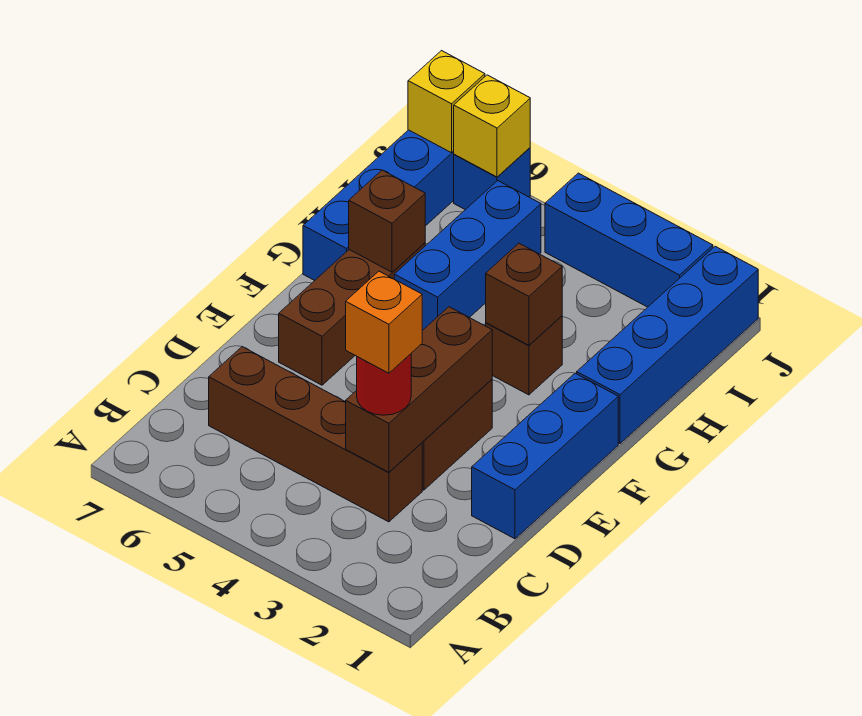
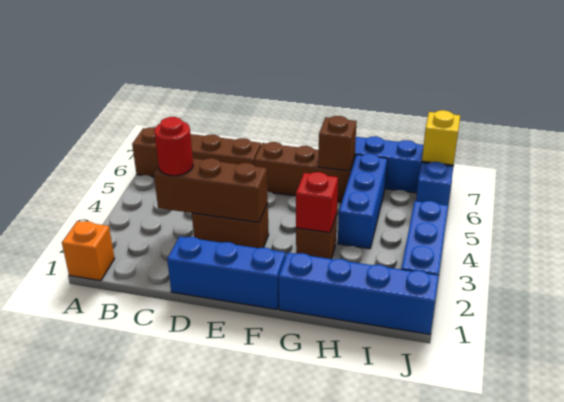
brown brick C3:C6 level 1 -> brown brick A6:D6 level 1
orange brick C3 level 4 -> orange brick A1 level 1
brown brick G3 level 2 -> red brick G3 level 2
blue brick G5:I5 level 1 -> blue brick H4:H6 level 1
yellow brick J6 level 2 -> none

